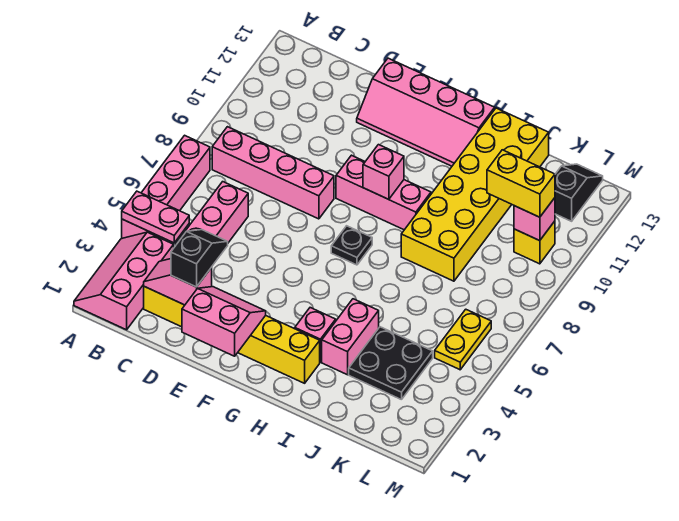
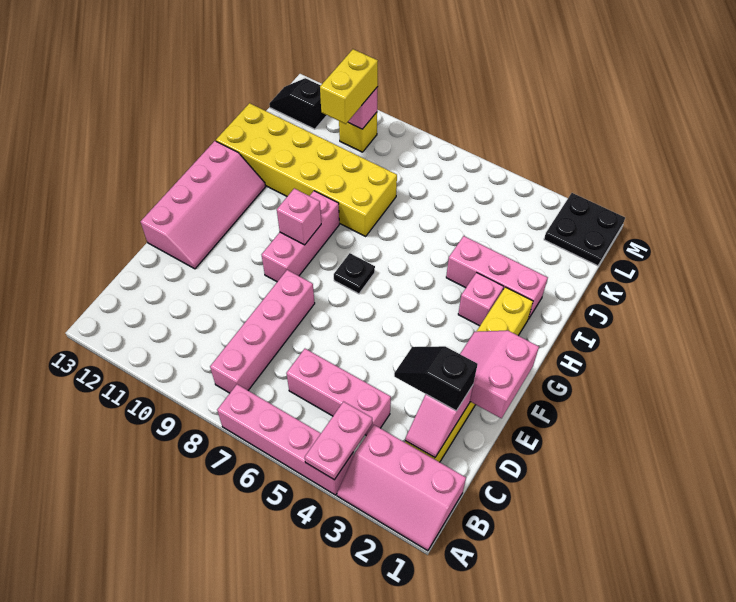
pink brick I3:I4 level 1 -> pink brick I2:I4 level 1
black plate J3:K4 level 1 -> black plate L1:M2 level 1
yellow plate L5:L6 level 1 -> none

